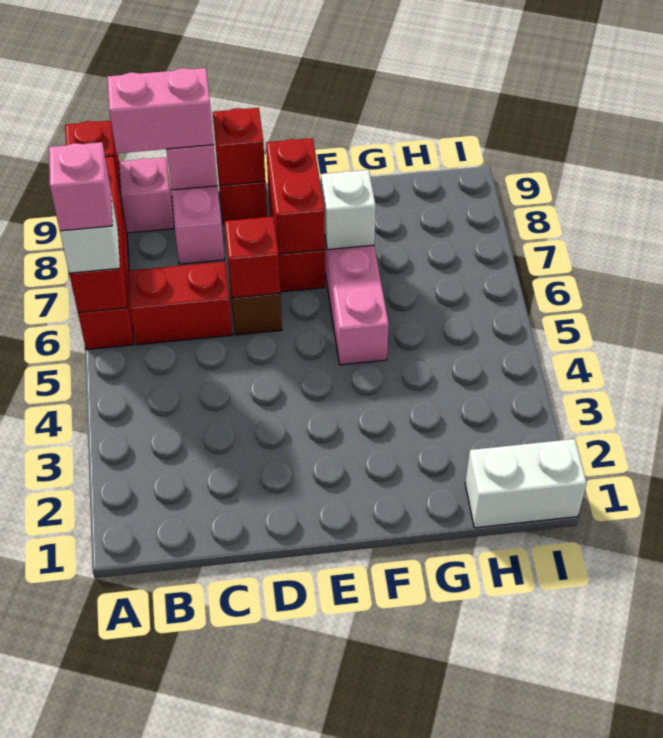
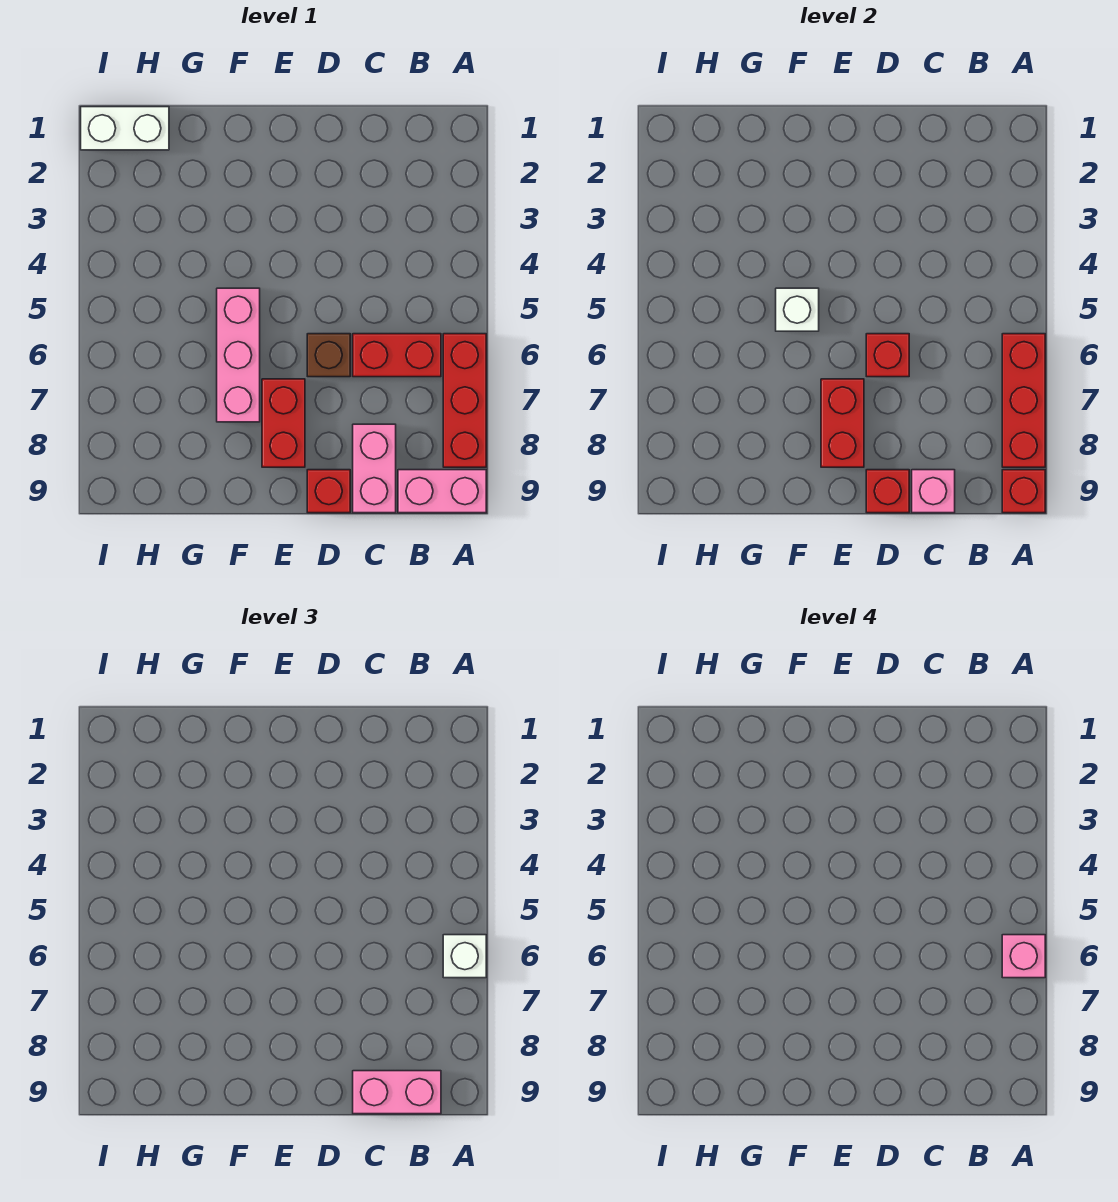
white brick F7 level 2 -> white brick F5 level 2

